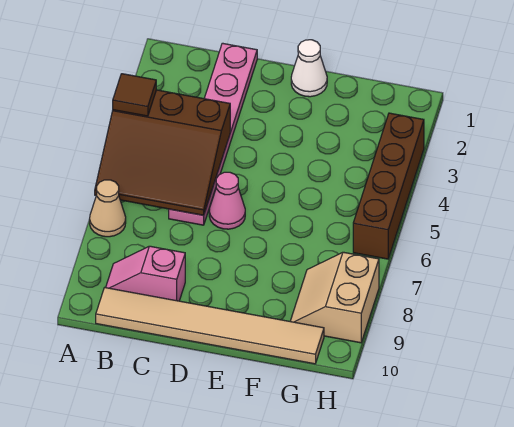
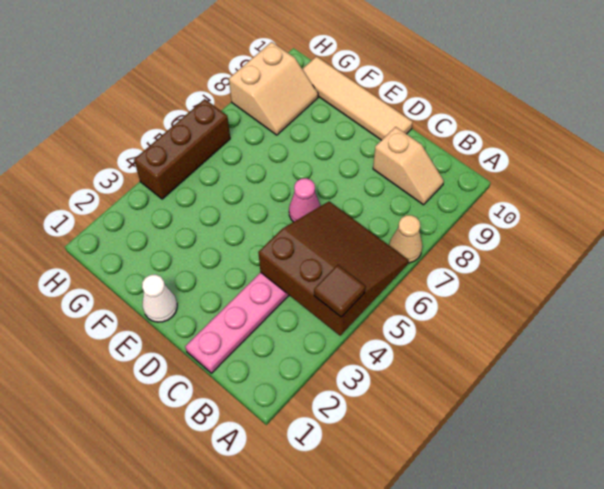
pink slope B9:C9 level 1 top C -> tan slope B9:C9 level 1 top C
tan tile B10:G10 level 1 -> tan tile D10:G10 level 1
brown brick H3:H6 level 1 -> brown brick H4:H6 level 1

